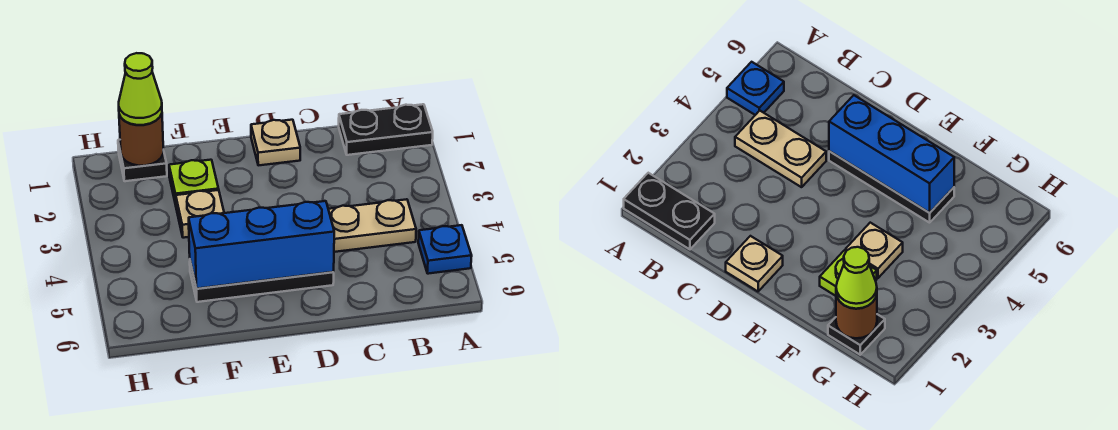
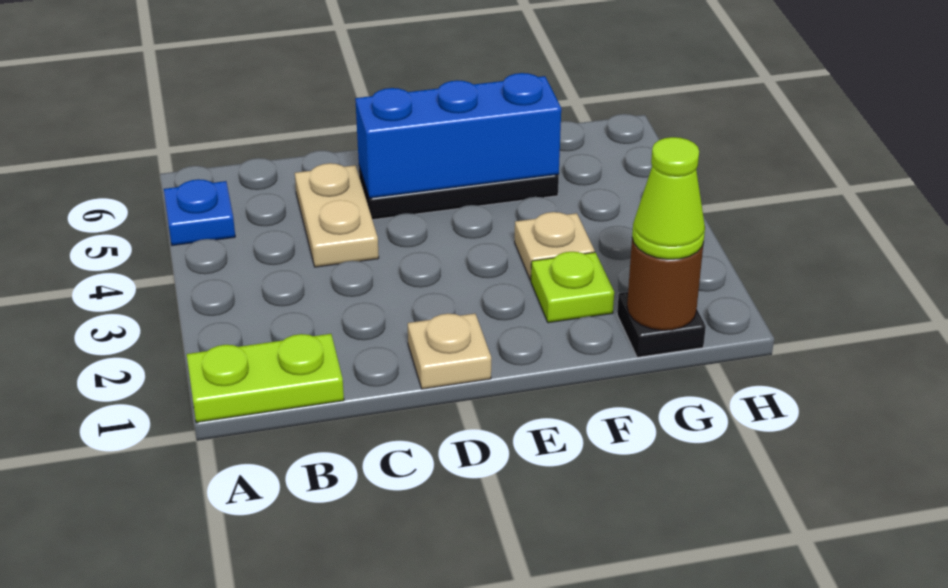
black plate A1:B1 level 1 -> lime plate A1:B1 level 1
tan plate B4:C4 level 1 -> tan plate C4:C5 level 1

